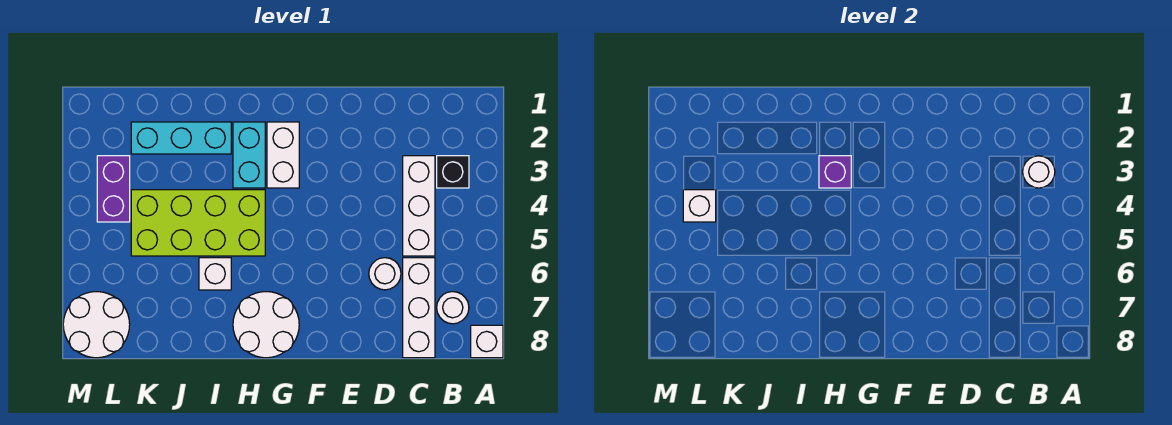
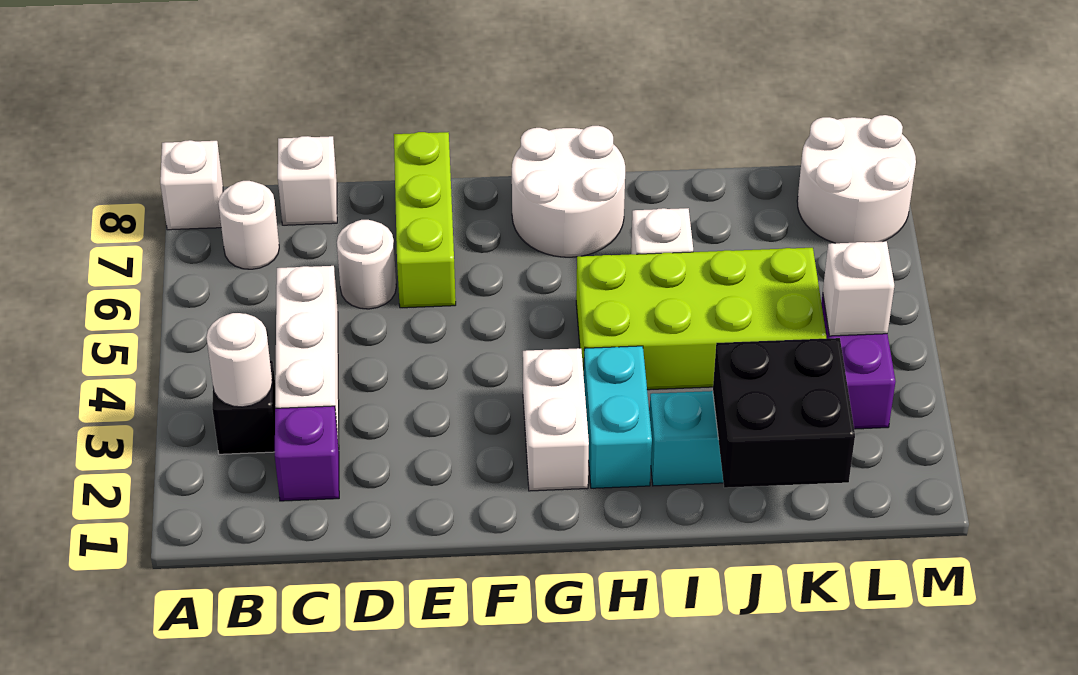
white brick C6:C8 level 1 -> white brick C8 level 1
none -> lime brick E6:E8 level 1
purple brick H3 level 2 -> purple brick C2 level 1
none -> black brick J1:K2 level 2

